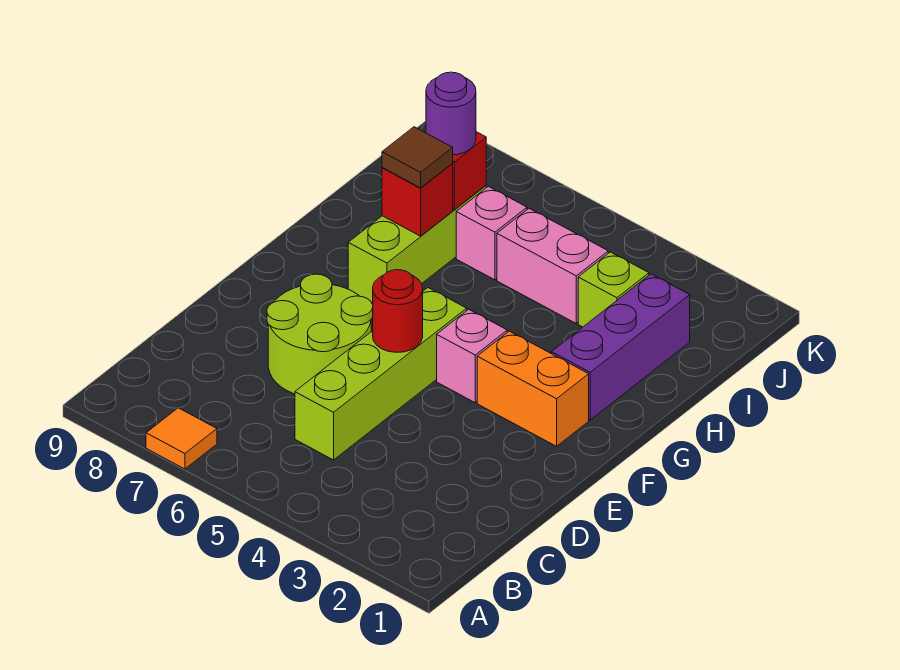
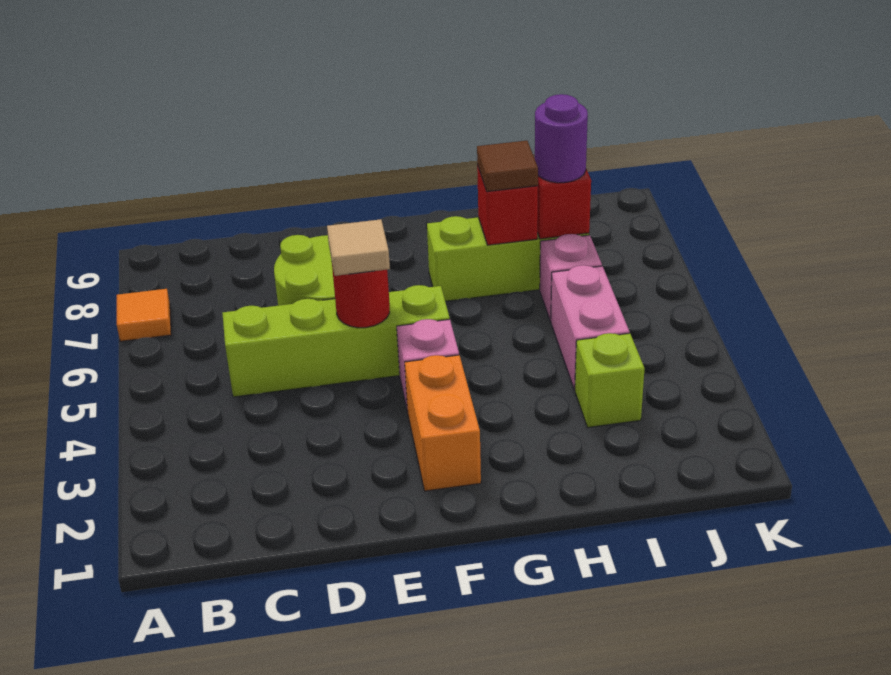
none -> tan tile E5 level 3
purple brick G2:I2 level 1 -> none

